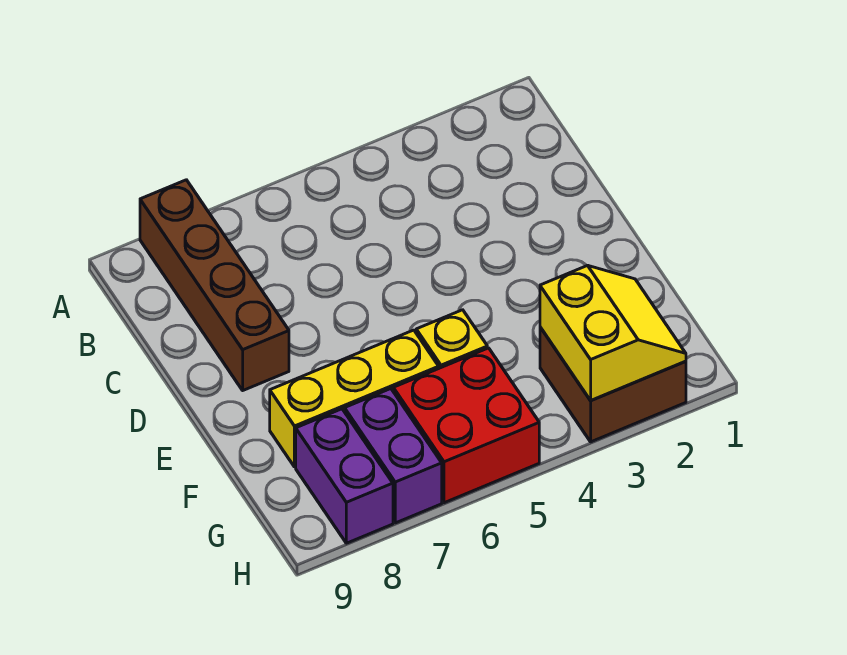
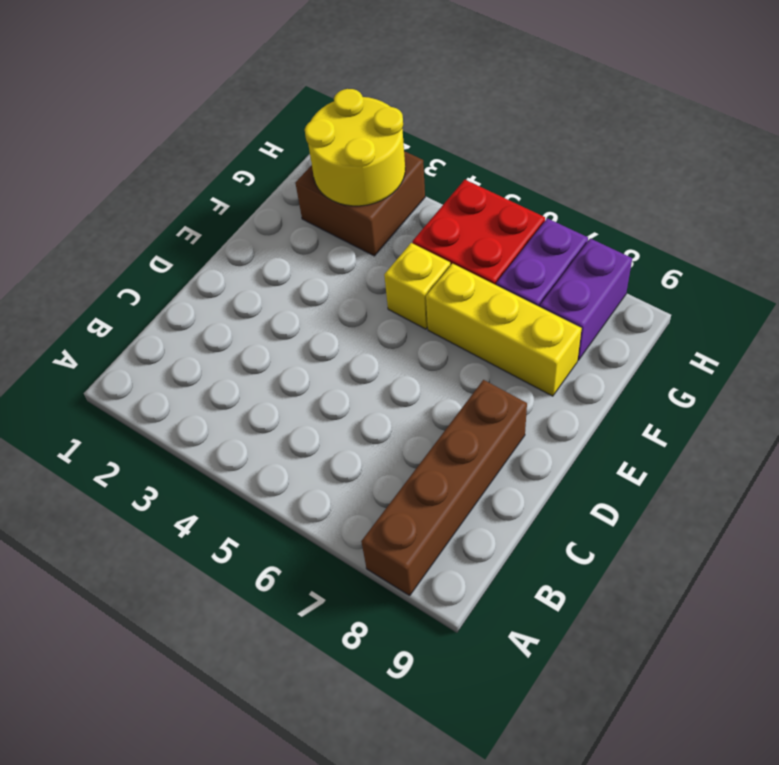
yellow slope G2:H3 level 2 top 3 -> yellow round brick G2:H3 level 2

